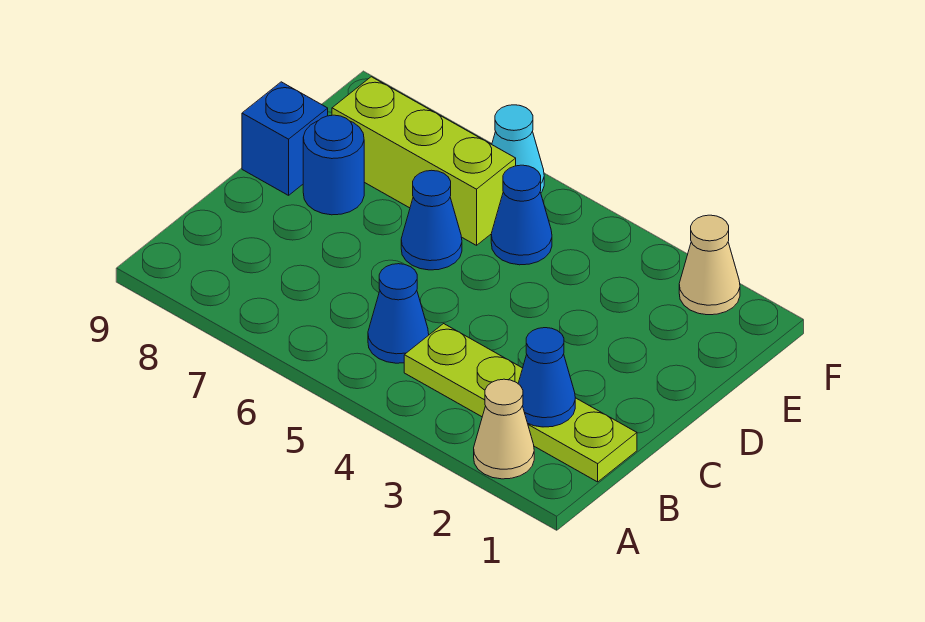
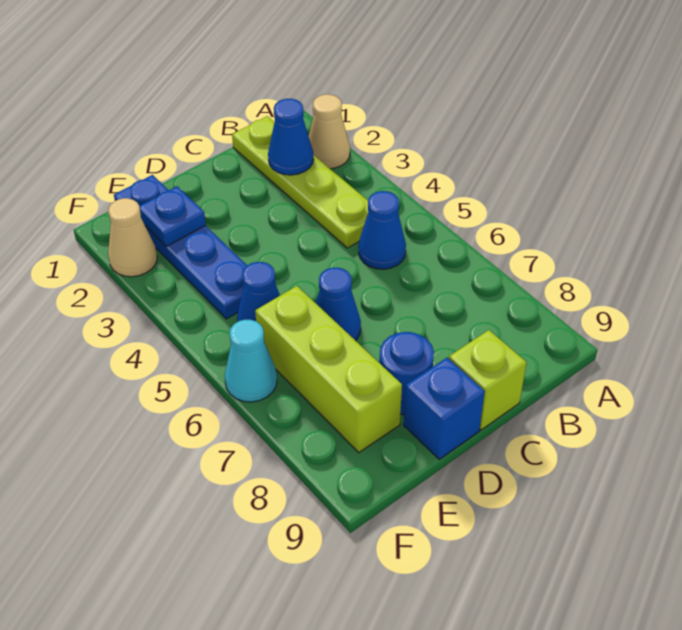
none -> lime brick C9 level 1
none -> blue plate E1:E4 level 1
none -> blue plate E2 level 2

